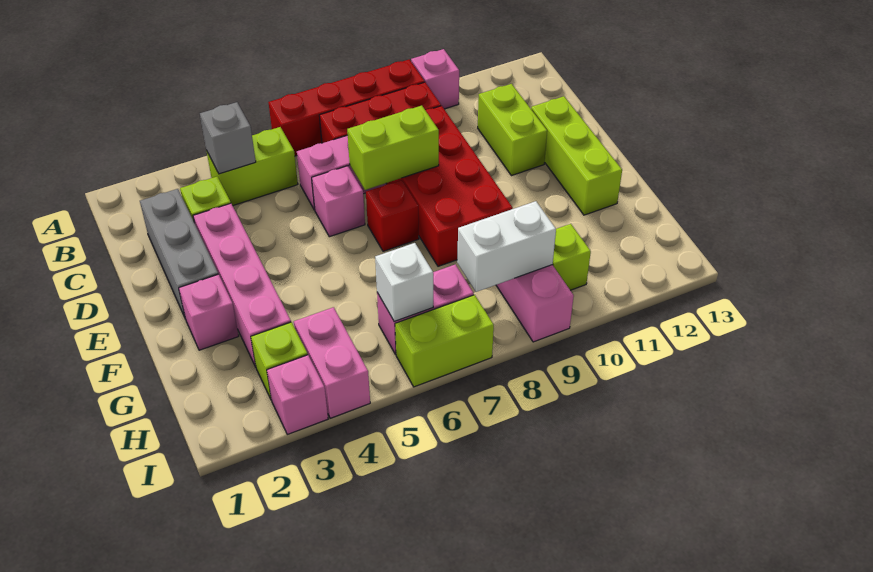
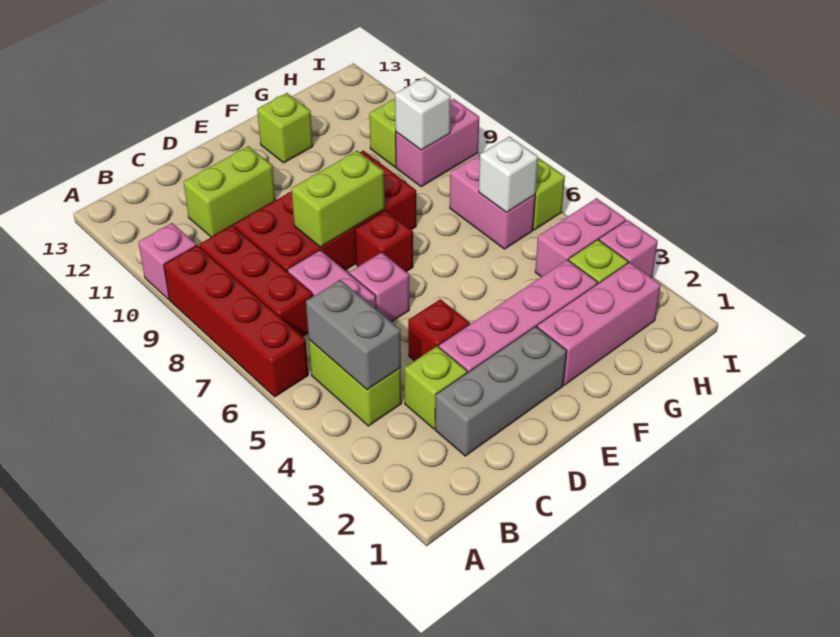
grey brick B4 level 2 -> grey brick B4:B5 level 2
none -> red brick D4 level 1
lime brick D7:D8 level 2 -> lime brick D8:E8 level 2
lime brick D12:F12 level 1 -> lime brick F12 level 1
pink brick F2 level 1 -> pink brick F2:H2 level 1
white brick H8:H9 level 2 -> white brick H9 level 2

